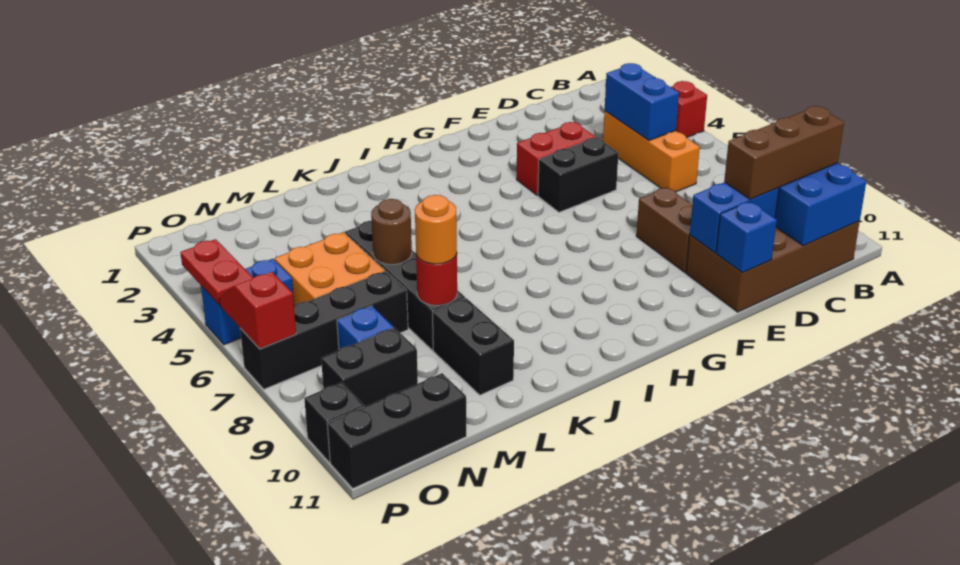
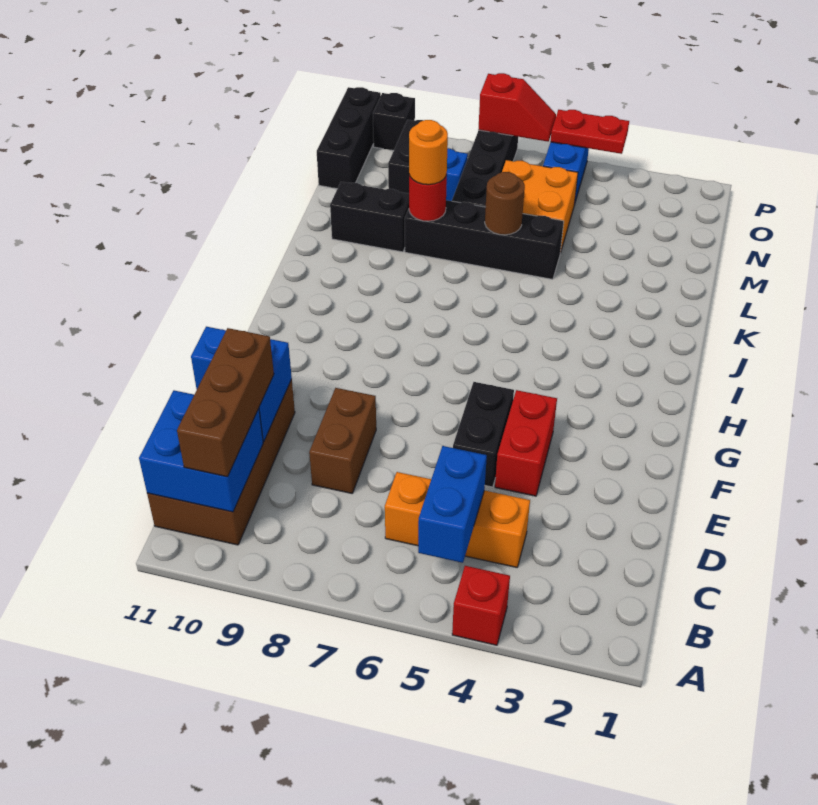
blue brick C4:C5 level 2 -> blue brick B5:C5 level 2
brown brick E8:E9 level 1 -> brown brick D8:E8 level 1

